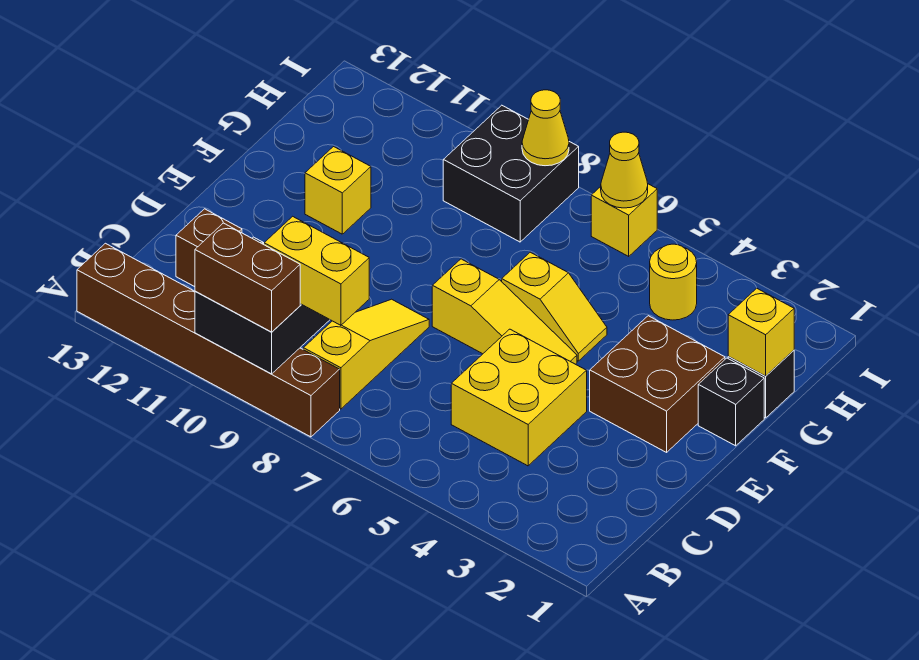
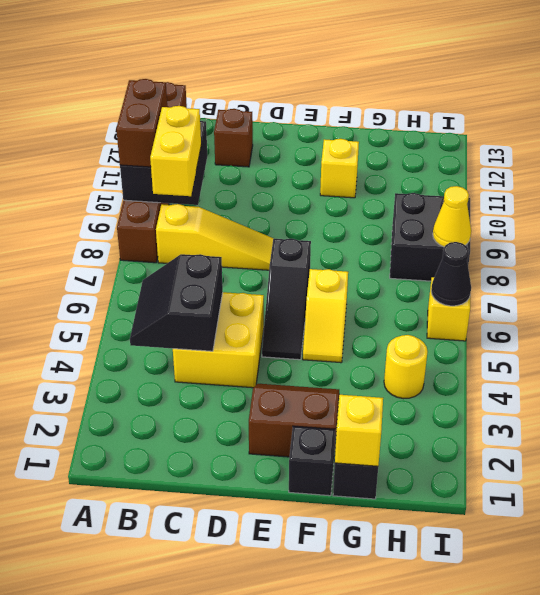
none -> black slope B4:C5 level 2 top C
brown brick E2:F3 level 1 -> brown slope E2:F3 level 1 top 2
yellow slope E5:E7 level 1 top 7 -> black slope E5:E7 level 1 top 7
yellow cone I6 level 2 -> black cone I6 level 2

